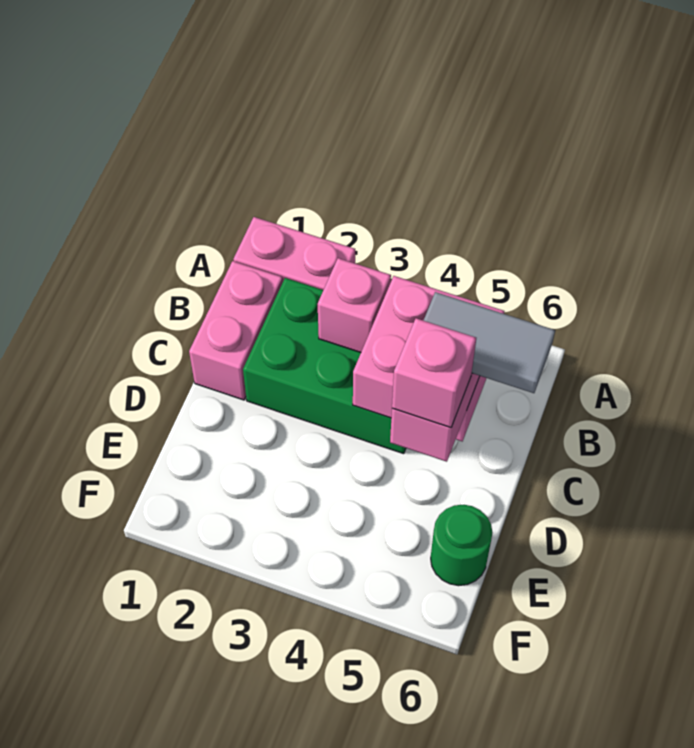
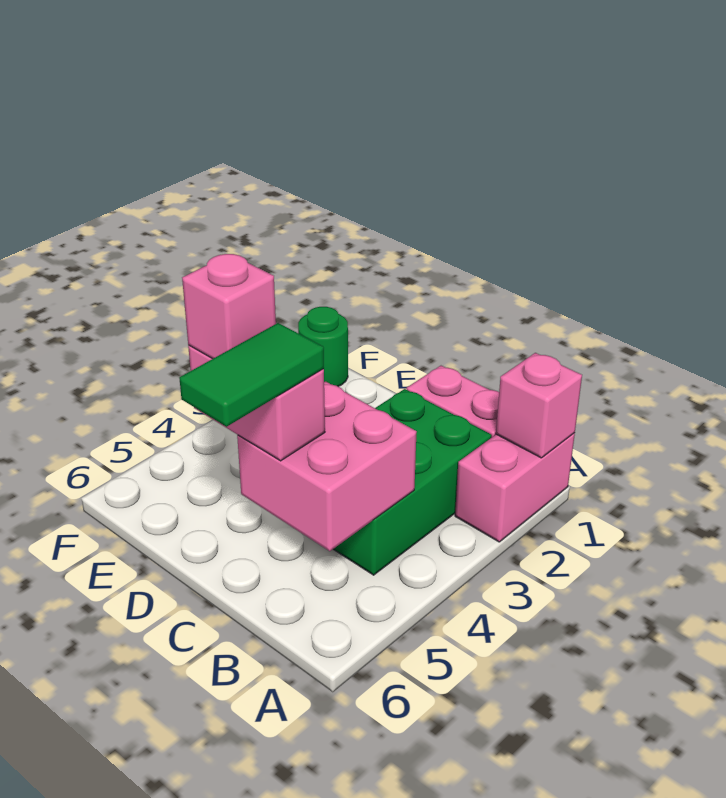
pink brick B3 level 2 -> pink brick A1 level 2
grey tile C5:C6 level 4 -> green tile C5:C6 level 4
green round brick E6 level 1 -> green round brick F1 level 1

